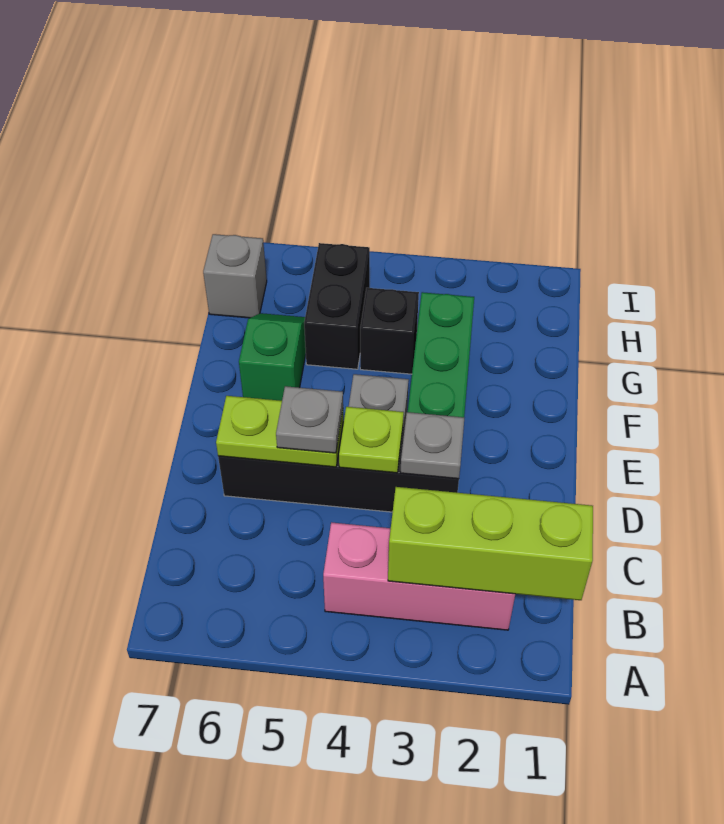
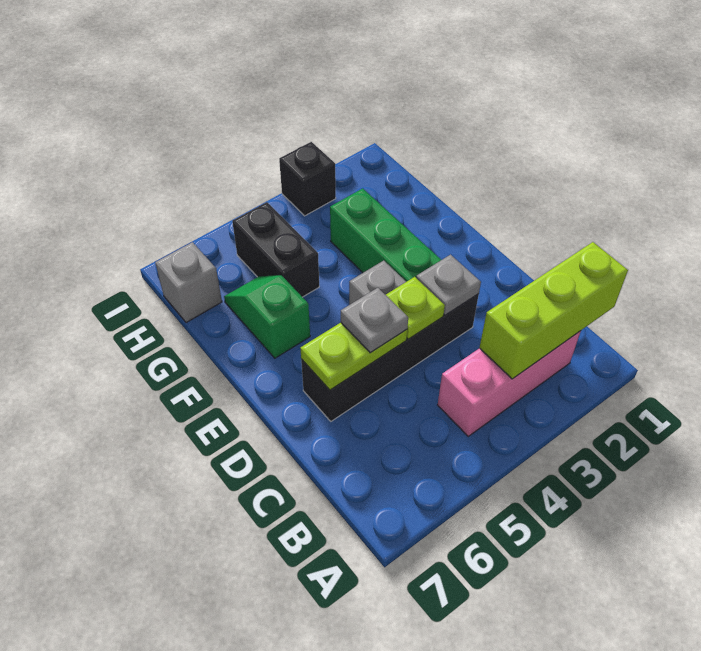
black brick G4 level 1 -> black brick I3 level 1

